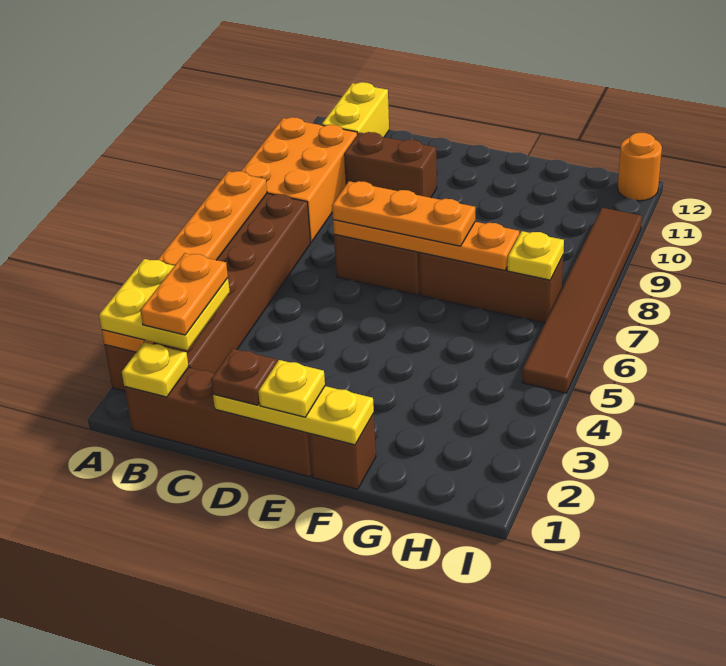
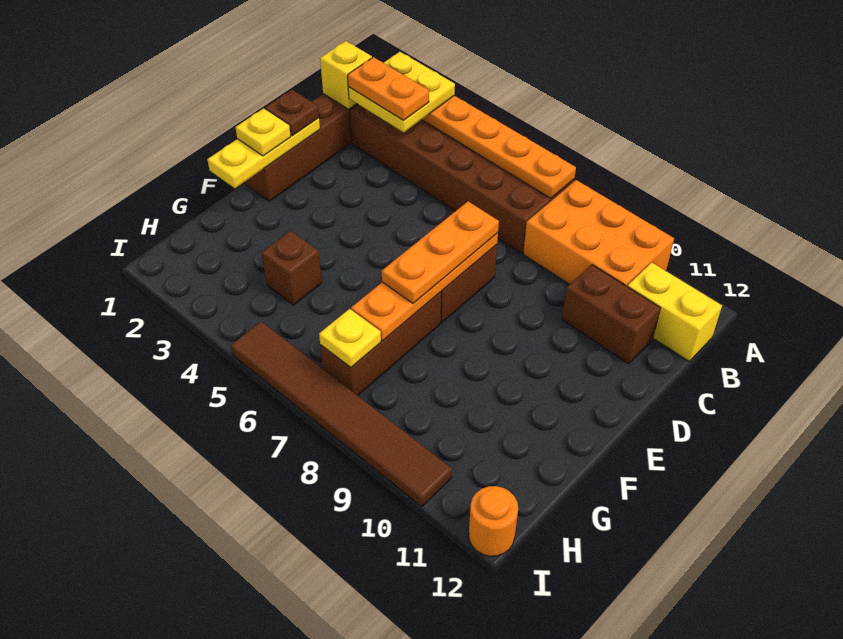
yellow plate B1 level 2 -> yellow brick B1 level 2
brown brick C10:D10 level 1 -> brown brick C10:C11 level 1
brown brick F1 level 1 -> brown brick G4 level 1

